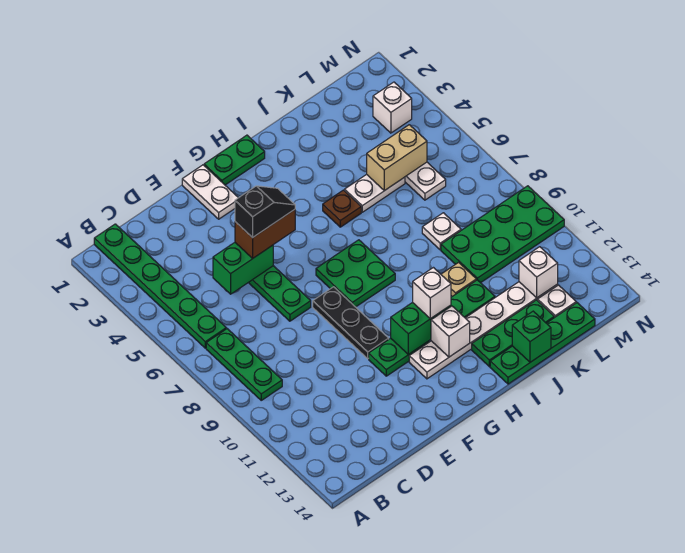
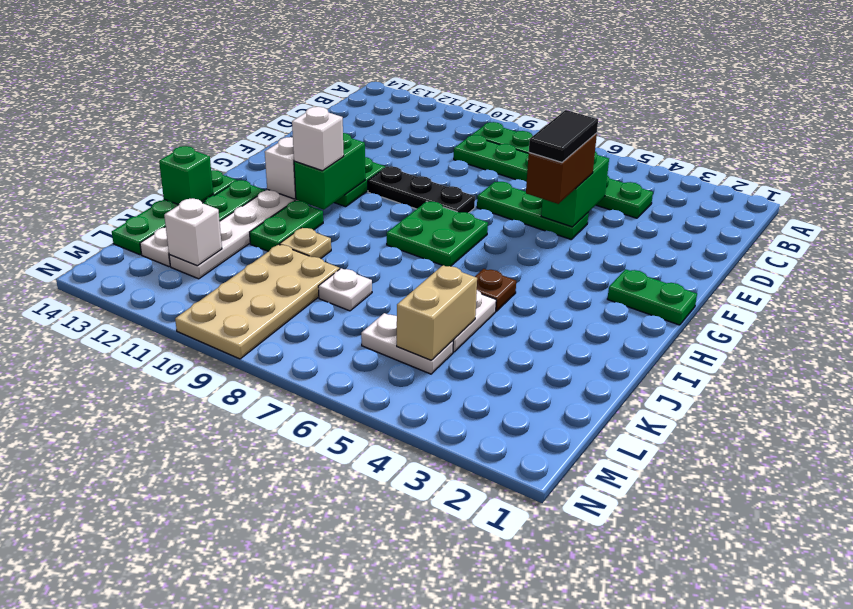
green plate B1:B6 level 1 -> green plate C4:C9 level 1
black slope E5:F5 level 4 top E -> black tile E5:F5 level 4
white plate F1:F2 level 1 -> none
green plate G1:H1 level 1 -> green plate G1:G2 level 1
green plate K9:N10 level 1 -> tan plate K9:N10 level 1
white brick M3 level 1 -> none

